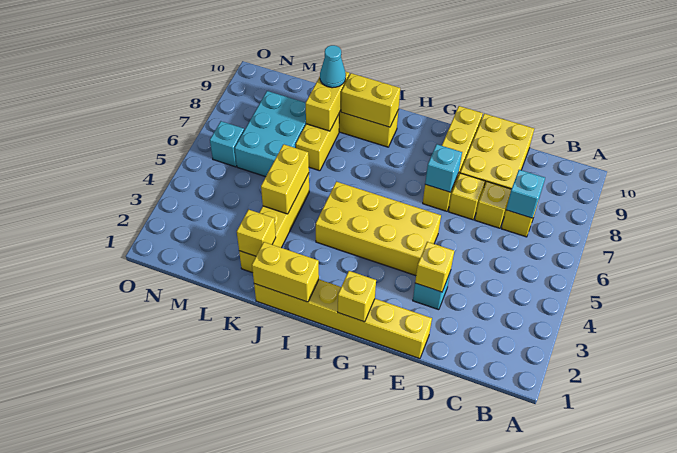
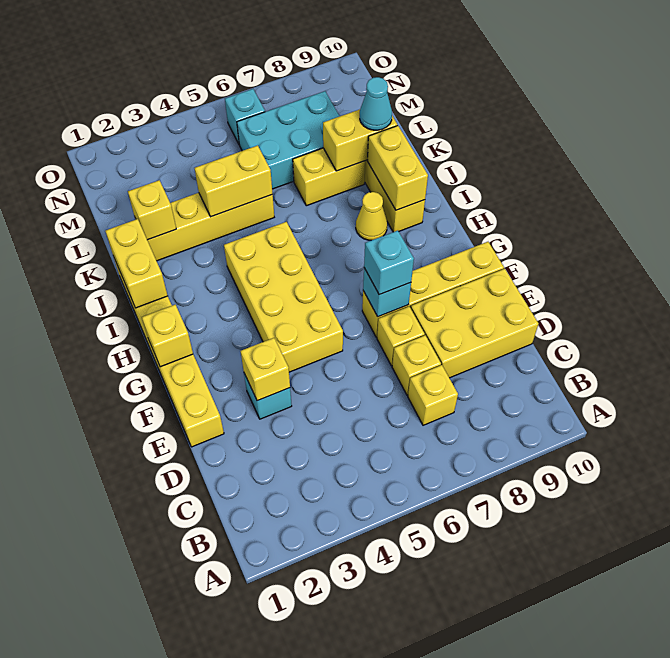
cyan brick C7 level 2 -> cyan brick F7 level 3
none -> yellow cone I8 level 1

